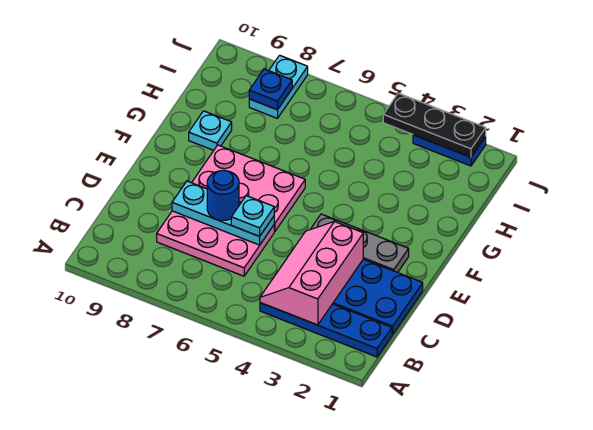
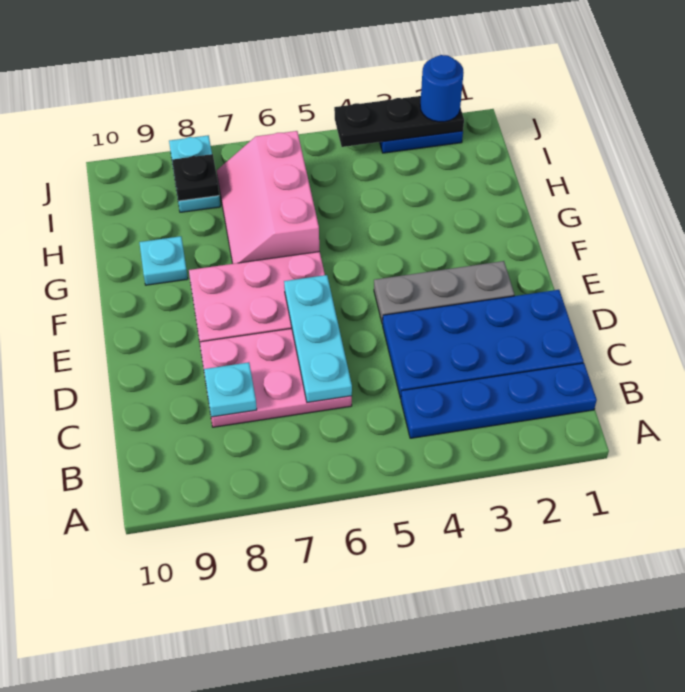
pink slope B3:D4 level 2 top 3 -> pink slope G6:I7 level 1 top 6
cyan plate D6:D8 level 2 -> cyan plate C6:E6 level 2
cyan plate D6 level 3 -> cyan plate C8 level 2
blue round brick D7 level 3 -> blue round brick J2 level 3
blue plate I8 level 2 -> black plate I8 level 2

